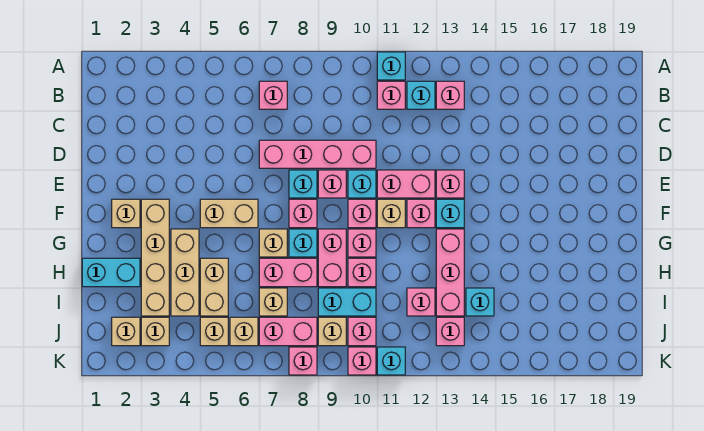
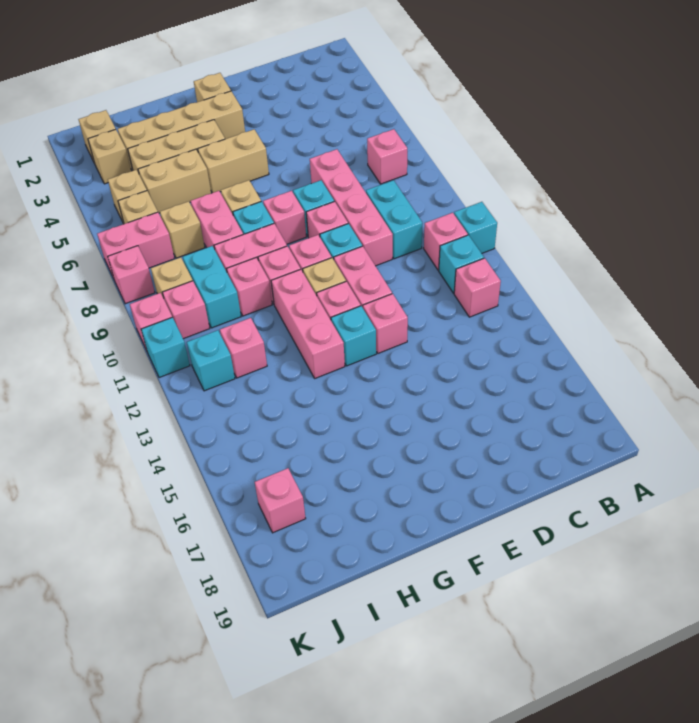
tan brick F5:F6 level 1 -> tan brick F5:G5 level 1
pink brick G13:I13 level 1 -> pink brick G11:G13 level 1
cyan brick H1:H2 level 1 -> cyan brick C9:C10 level 1
cyan brick I14 level 1 -> cyan brick J12 level 1
pink brick J7:J8 level 1 -> pink brick J7:K7 level 1
pink brick J13 level 1 -> pink brick J17 level 1

